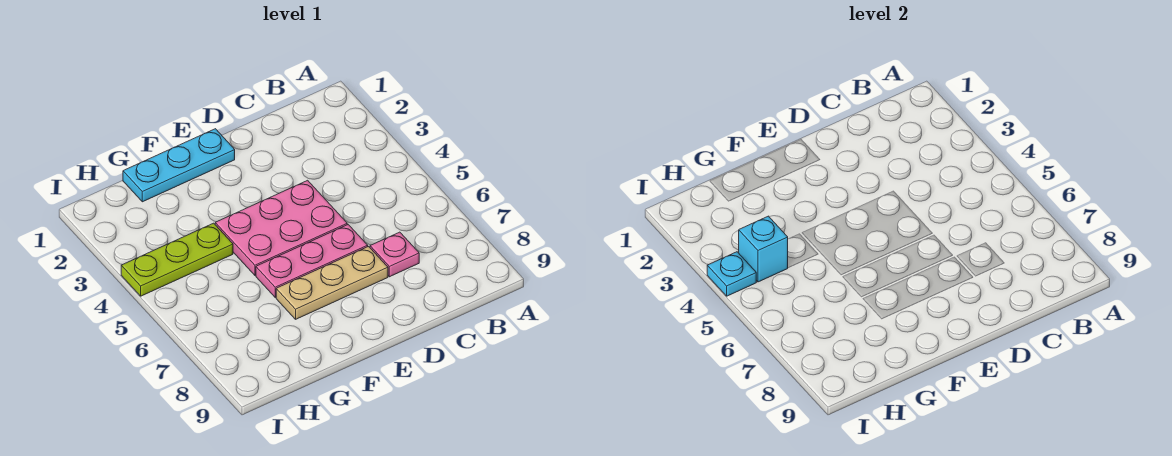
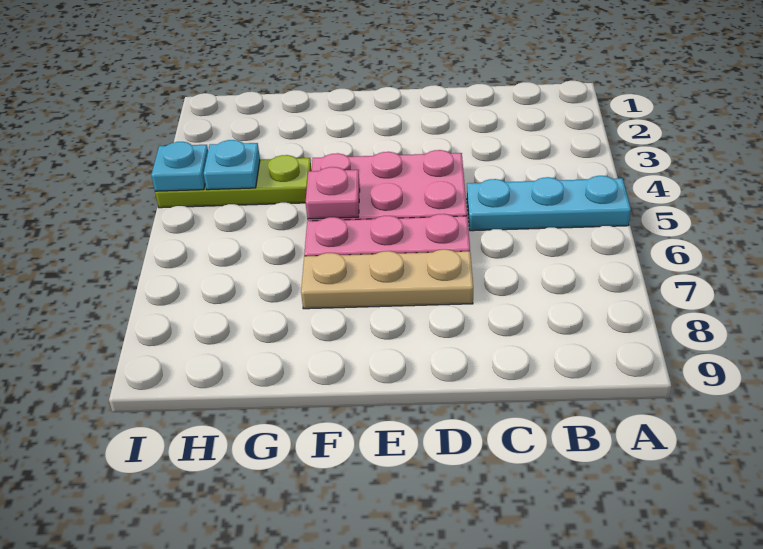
pink plate C7 level 1 -> pink plate F5 level 2
cyan plate E1:G1 level 1 -> cyan plate A5:C5 level 1
cyan brick H4 level 2 -> cyan plate H4 level 2

